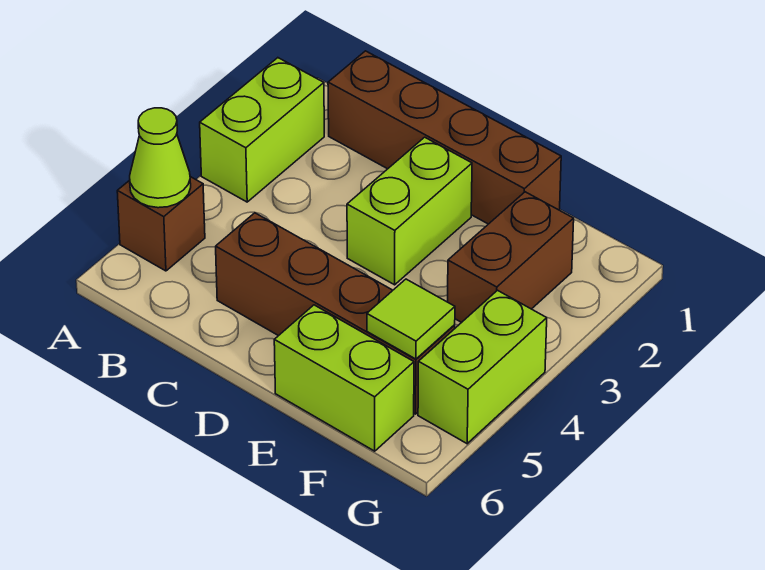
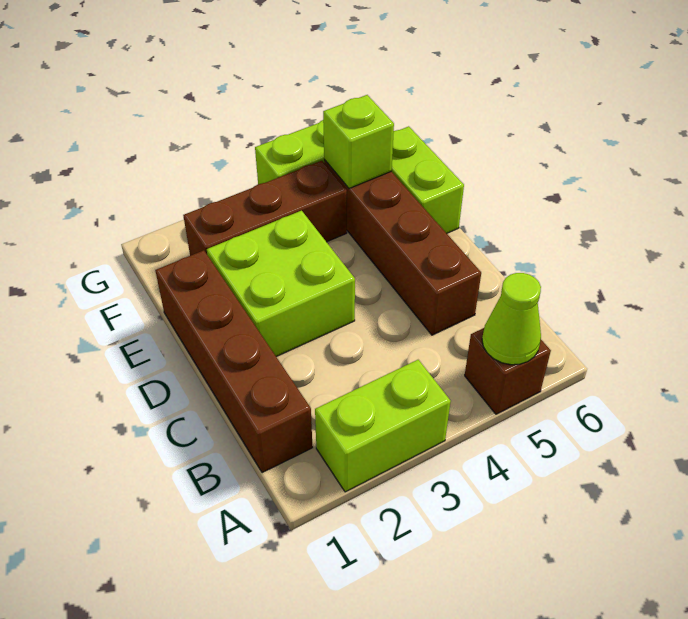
lime brick D2:D3 level 1 -> lime brick D2:E3 level 1
brown brick F2:F3 level 1 -> brown brick F2:F4 level 1
lime tile F5 level 2 -> lime brick F5 level 2

